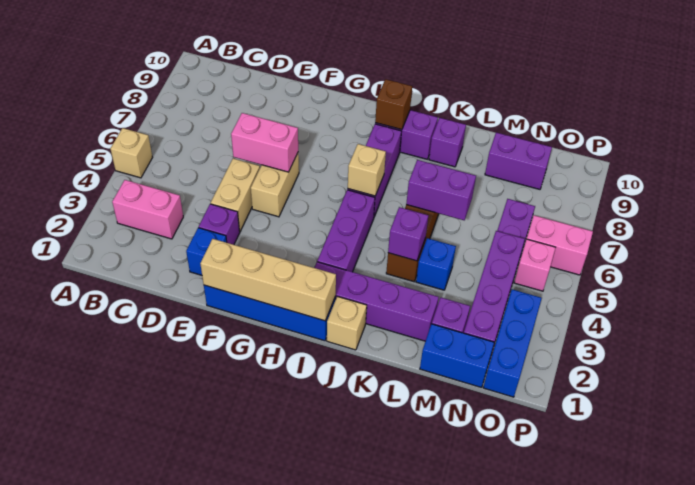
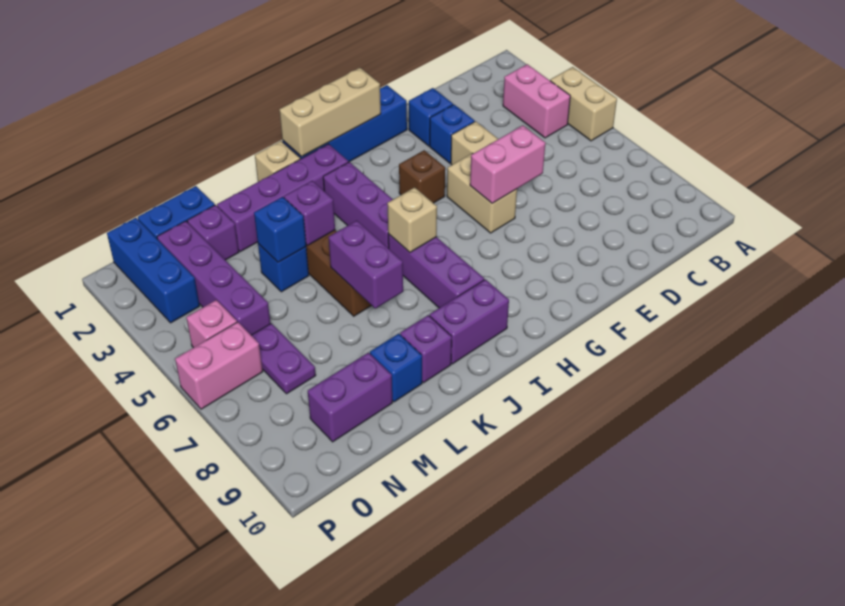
tan brick A5 level 1 -> tan brick A4:A5 level 1
pink brick B3:C3 level 1 -> pink brick B3:B4 level 1
purple brick E3 level 1 -> blue brick E3 level 1
tan brick F1:I1 level 2 -> tan brick G1:I1 level 2
brown brick I9 level 2 -> brown brick G4 level 1
purple brick K6:L6 level 2 -> purple brick K6:K7 level 2
none -> blue brick L4 level 2
none -> blue brick L9 level 1

